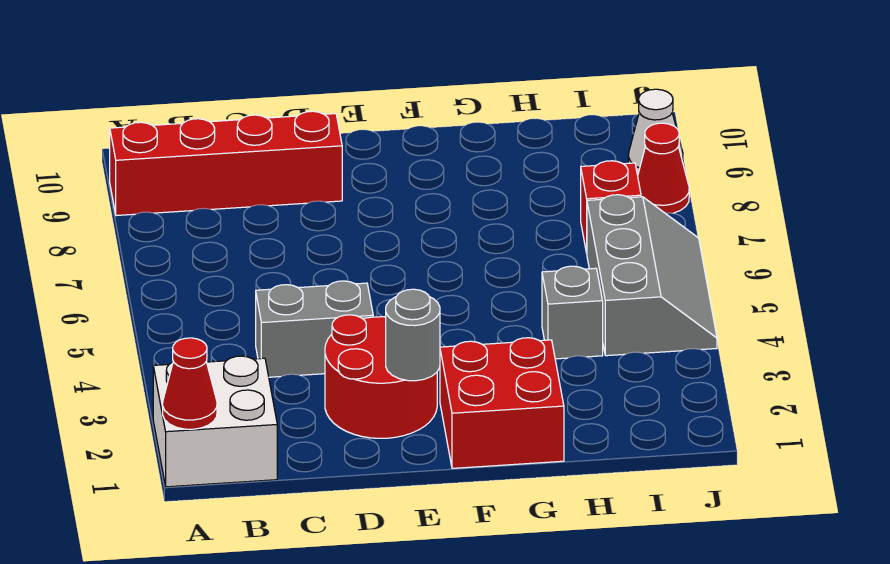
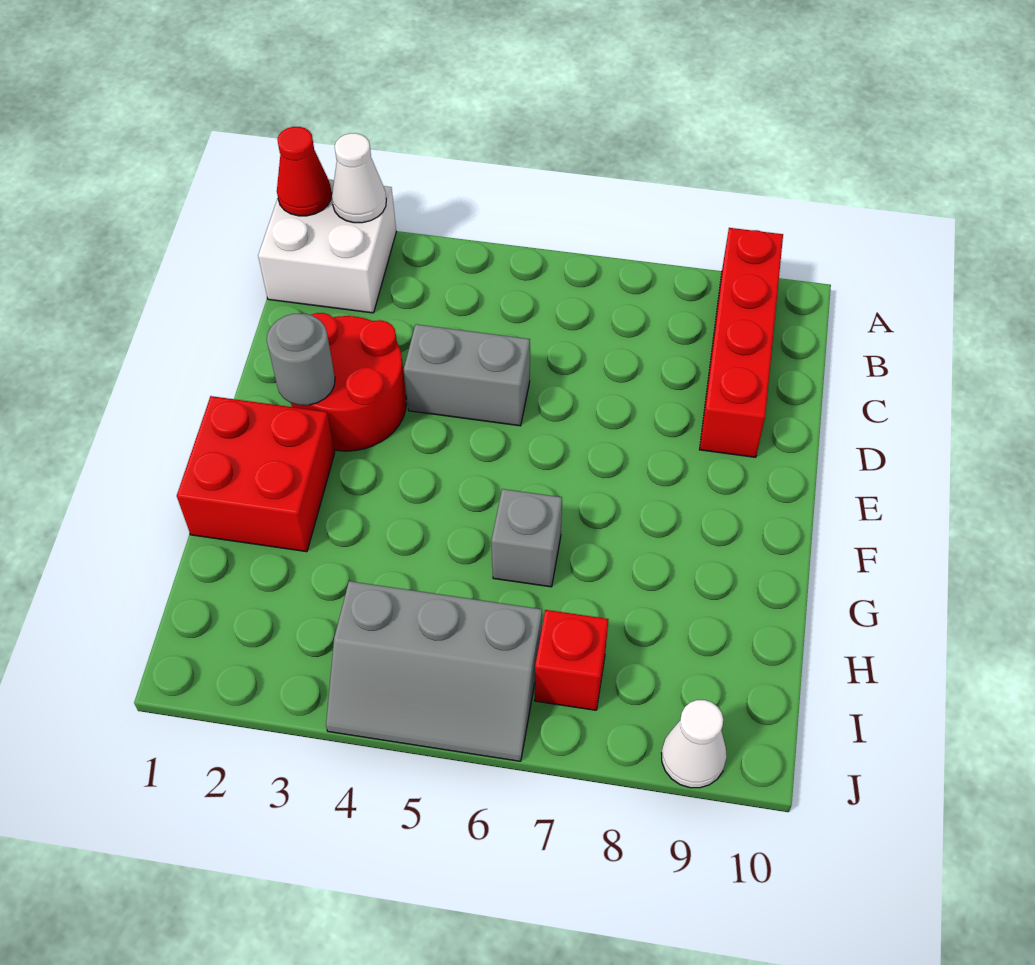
none -> white cone A2 level 2
grey brick C4:D4 level 1 -> grey brick D4:D5 level 1
grey brick H4 level 1 -> grey brick G6 level 1
red cone J8 level 1 -> none

